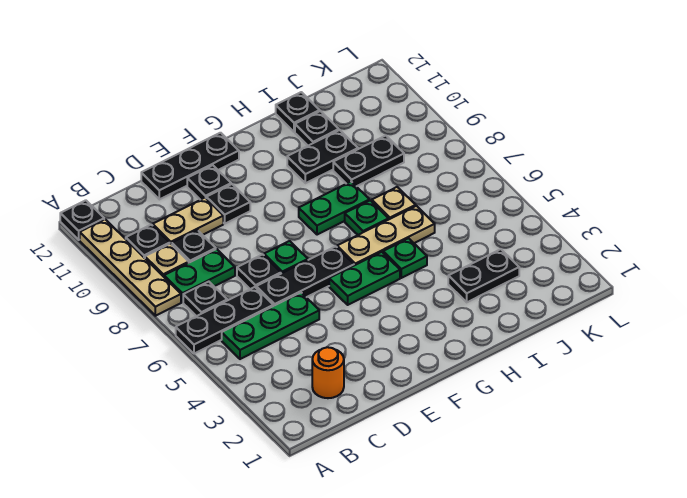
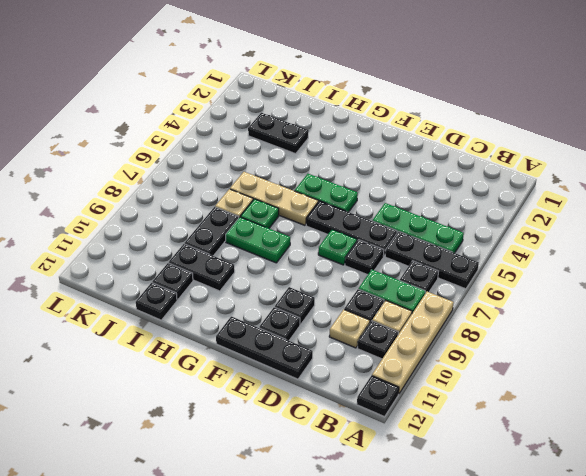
orange round brick C2 level 1 -> none
tan plate C10:D10 level 1 -> tan plate C10 level 1
green plate H5 level 1 -> none
black plate I9:J9 level 1 -> black plate I8:I9 level 1

